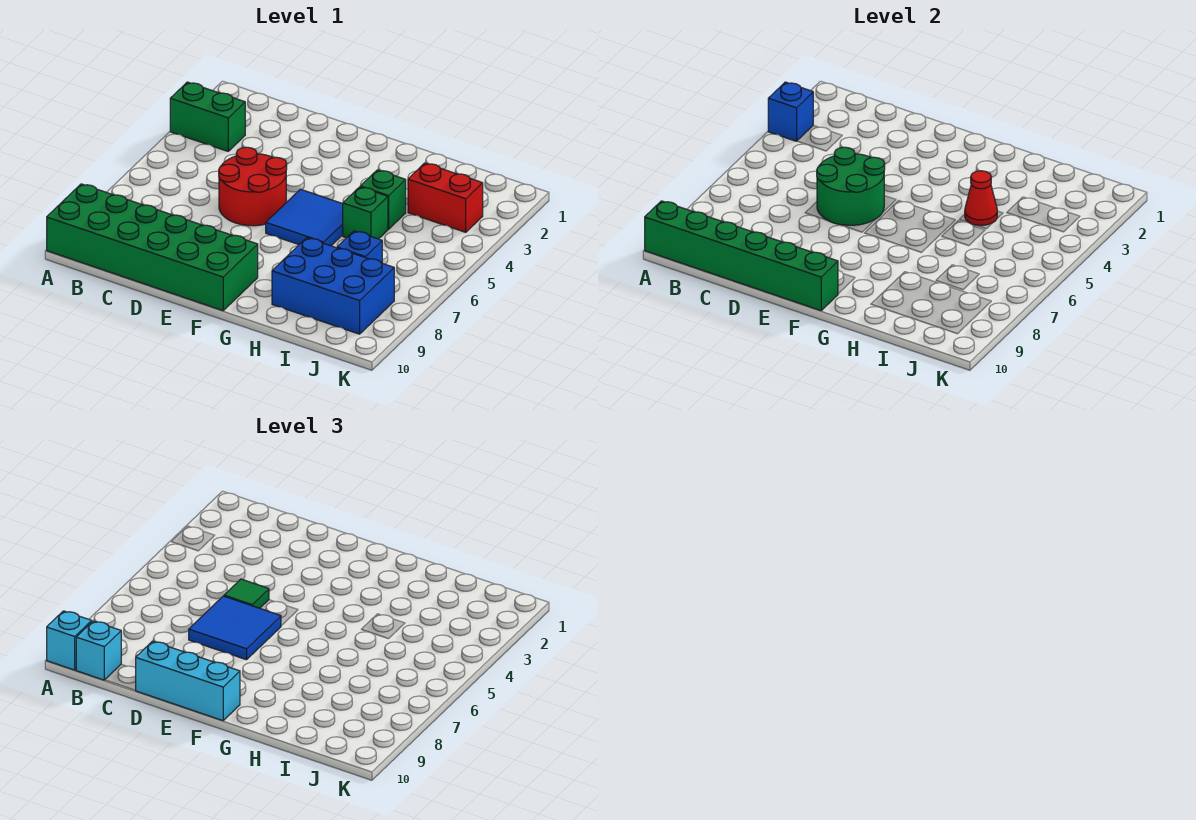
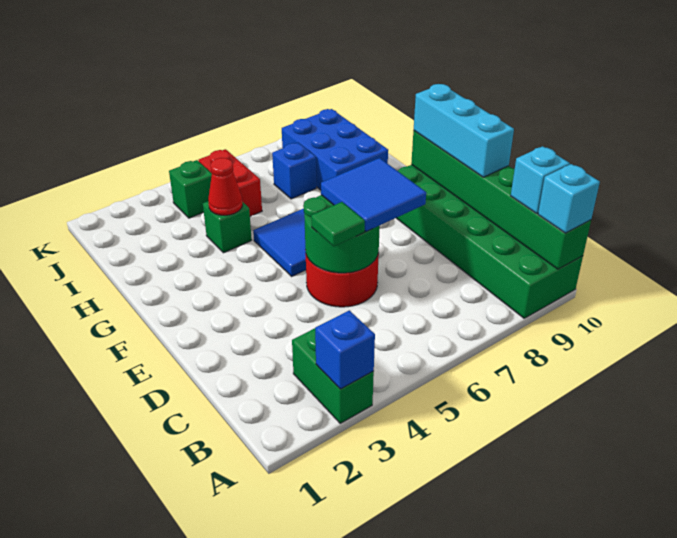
green brick H5 level 1 -> green brick J4 level 1
red brick I3:J3 level 1 -> red brick I5:J5 level 1

